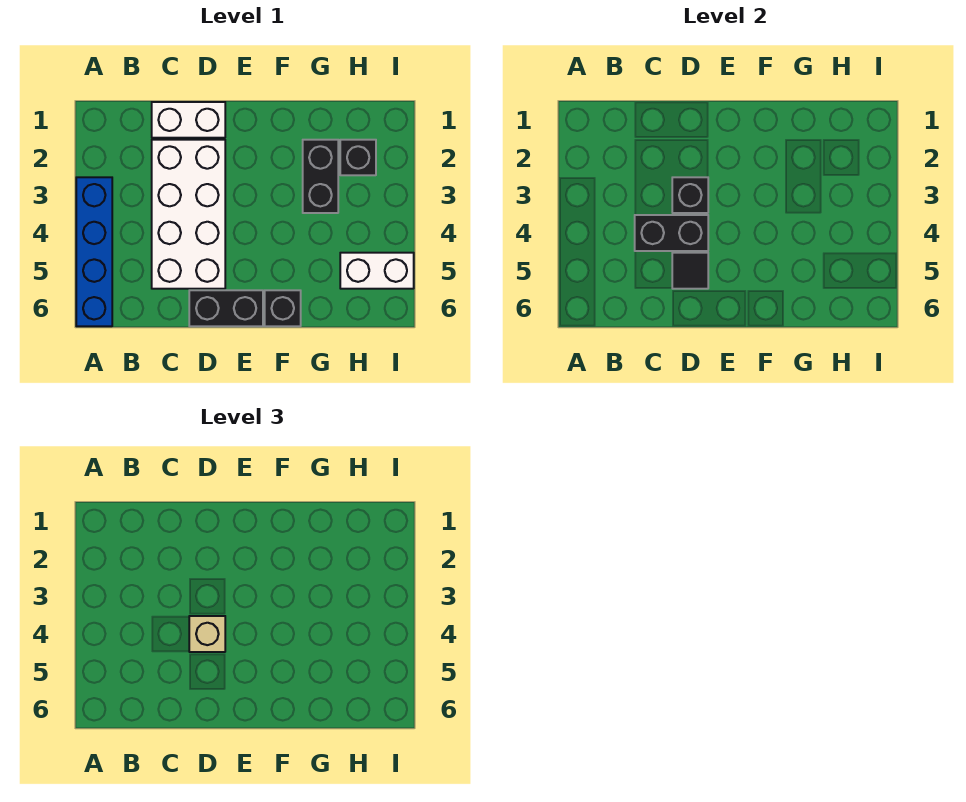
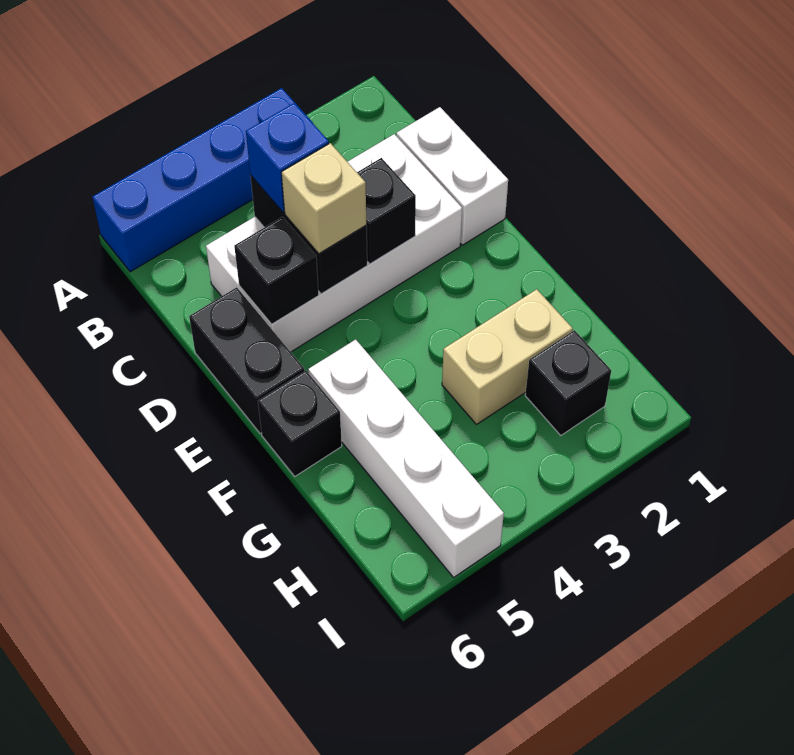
none -> blue brick C4 level 3
black tile D5 level 2 -> black brick D5 level 2
black brick G2:G3 level 1 -> tan brick G2:G3 level 1
white brick H5:I5 level 1 -> white brick F5:I5 level 1

